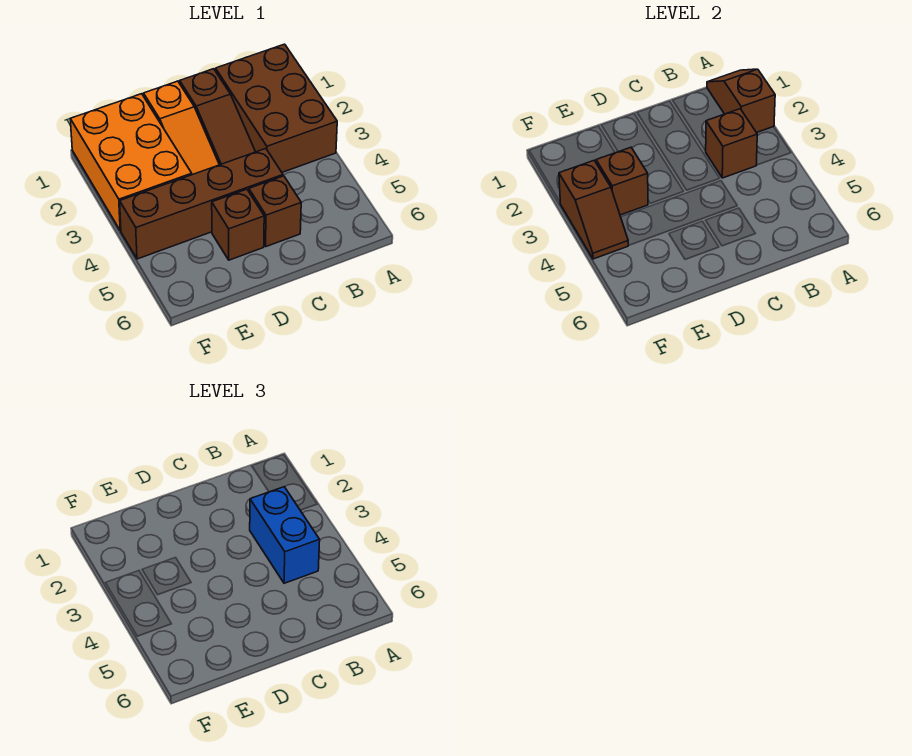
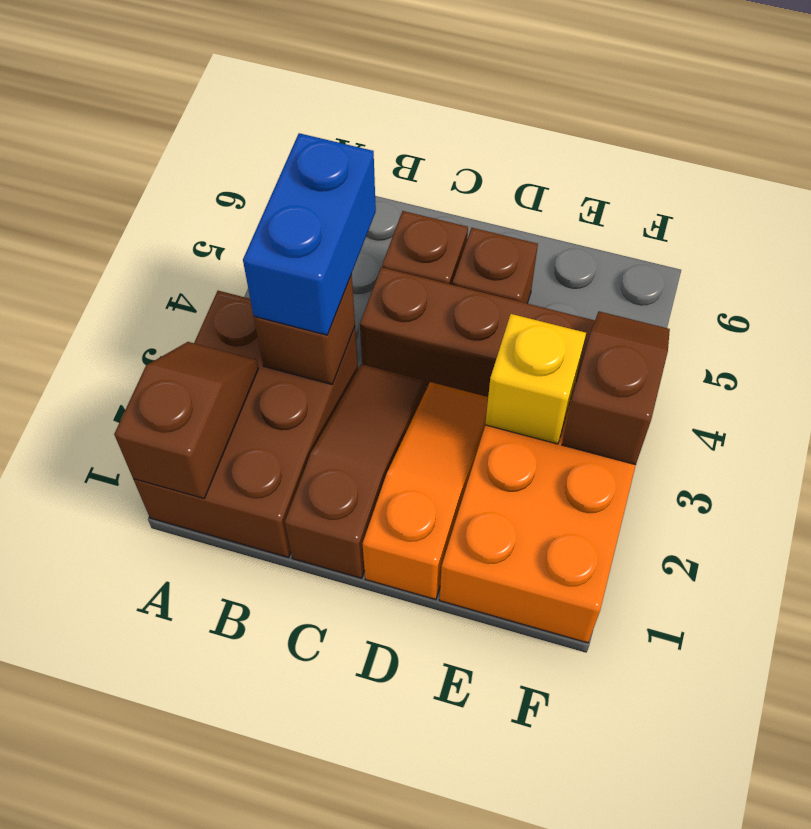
brown slope A1:A2 level 2 top 2 -> brown slope A1:A2 level 2 top 1
brown brick E3 level 2 -> yellow brick E3 level 2

